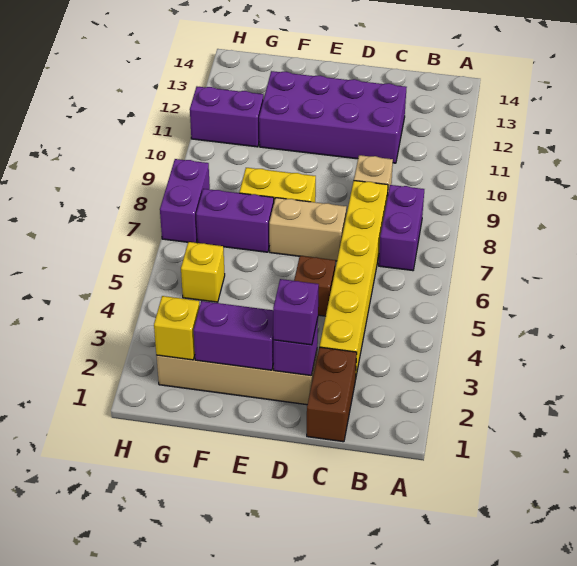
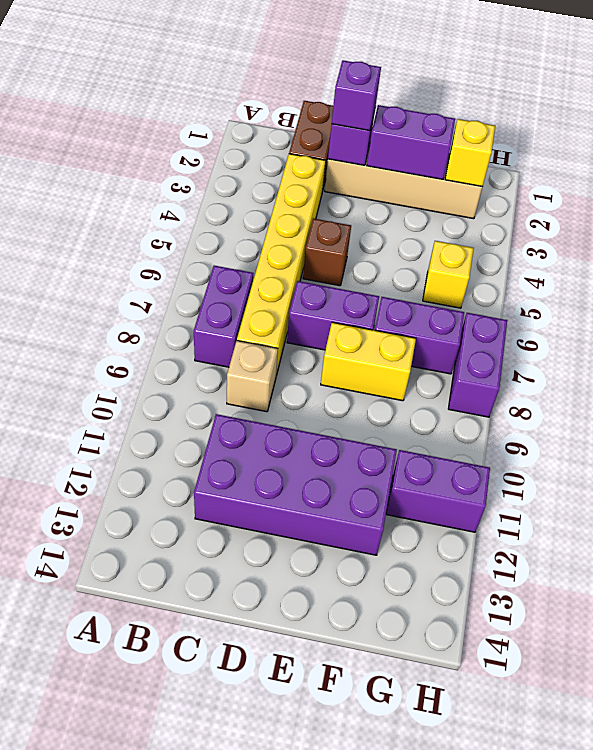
tan brick D7:E7 level 1 -> purple brick D7:E7 level 1

